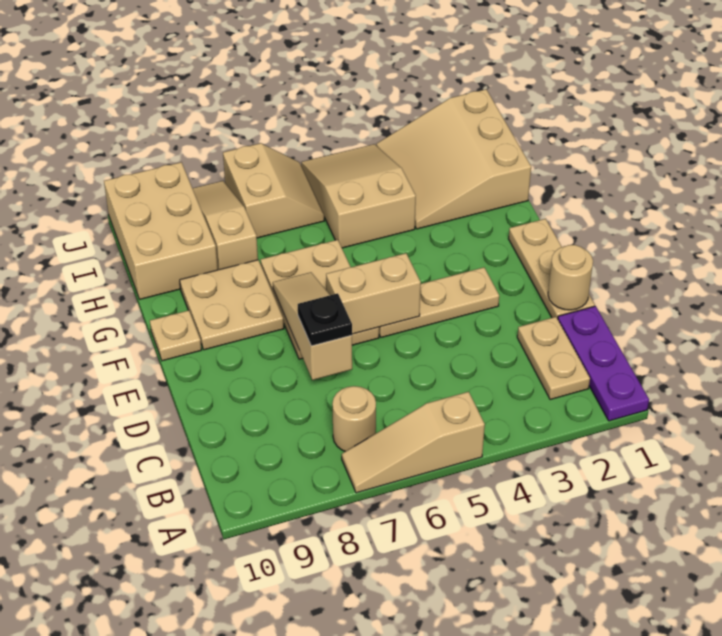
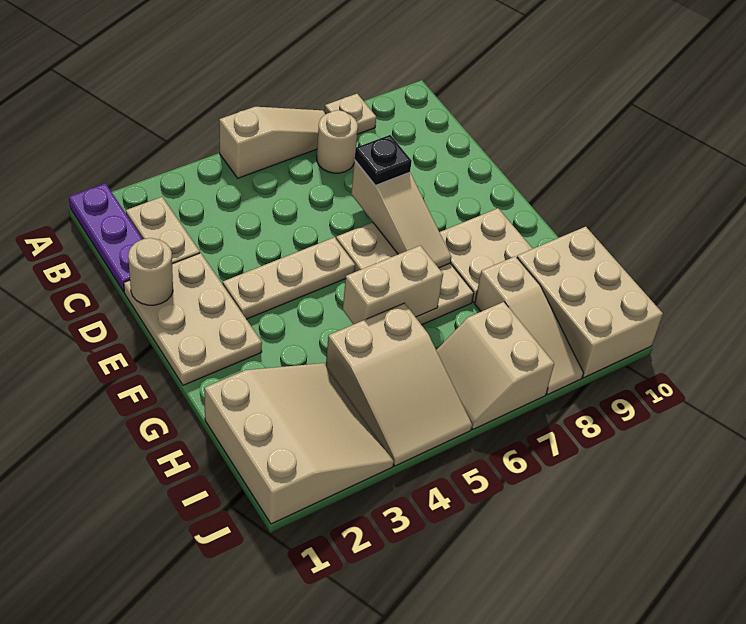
tan plate D1:F1 level 1 -> tan plate D1:F2 level 1
tan brick E5:E6 level 2 -> tan brick G5:G6 level 2
tan plate F10 level 1 -> tan plate A8 level 1

